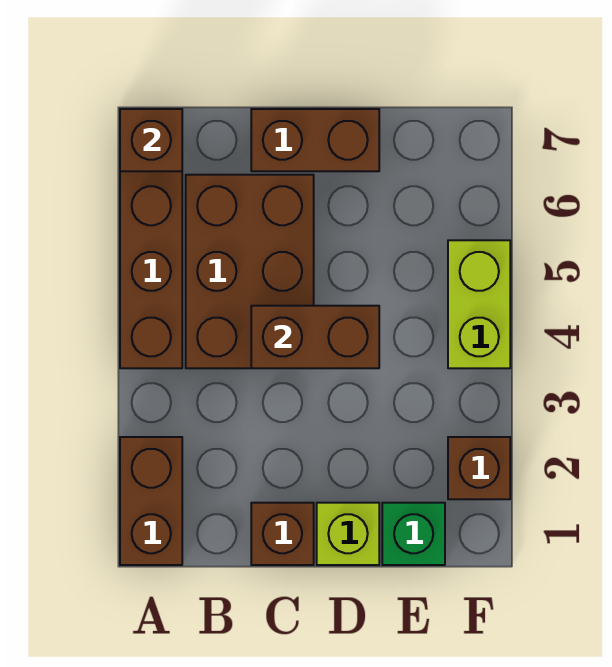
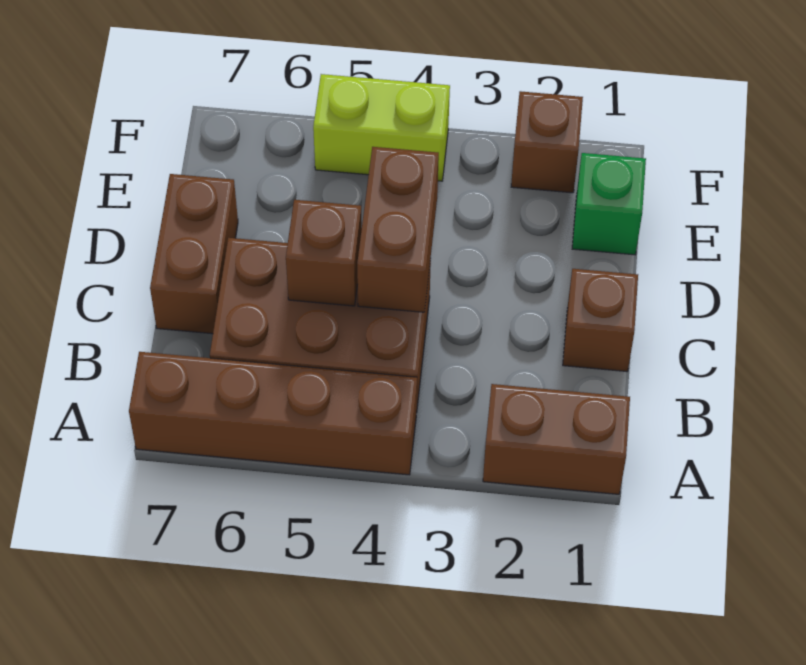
brown brick A7 level 2 -> brown brick C5 level 2
lime brick D1 level 1 -> none

